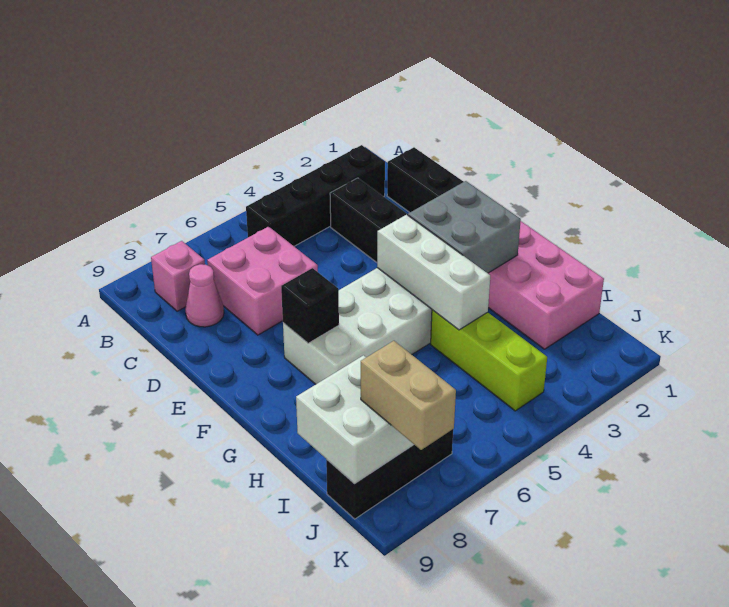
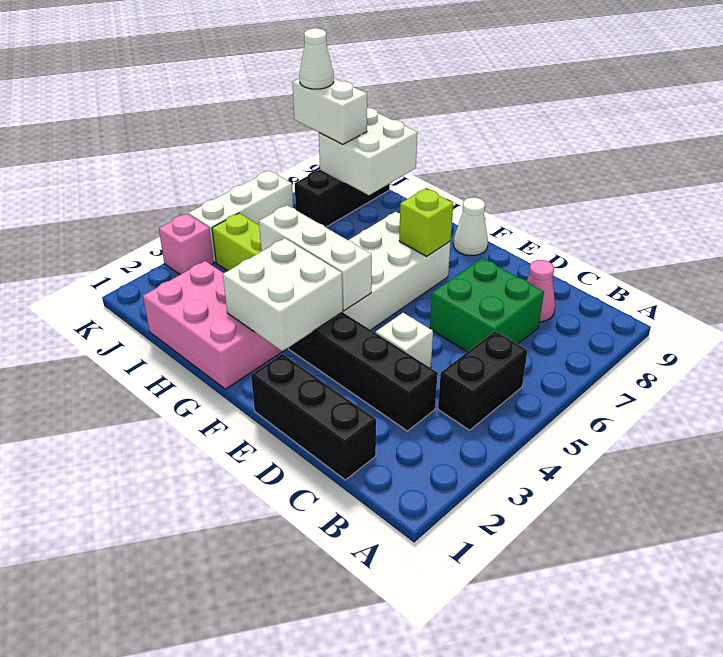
black brick B2:B5 level 1 -> black brick B4:B5 level 1
pink brick B8 level 1 -> pink brick K3 level 1
pink brick C6:D7 level 1 -> green brick C6:D7 level 1
none -> white brick D4 level 1
grey brick F2:G3 level 2 -> white brick F2:G3 level 2
black brick F7 level 2 -> lime brick F7 level 2
none -> white cone F9 level 1
tan brick J8:K8 level 3 -> white brick J8:K8 level 3
none -> white brick K4:K6 level 1
none -> white cone K8 level 4

